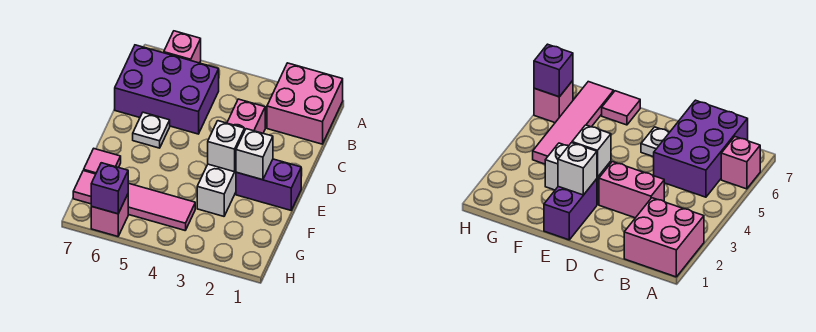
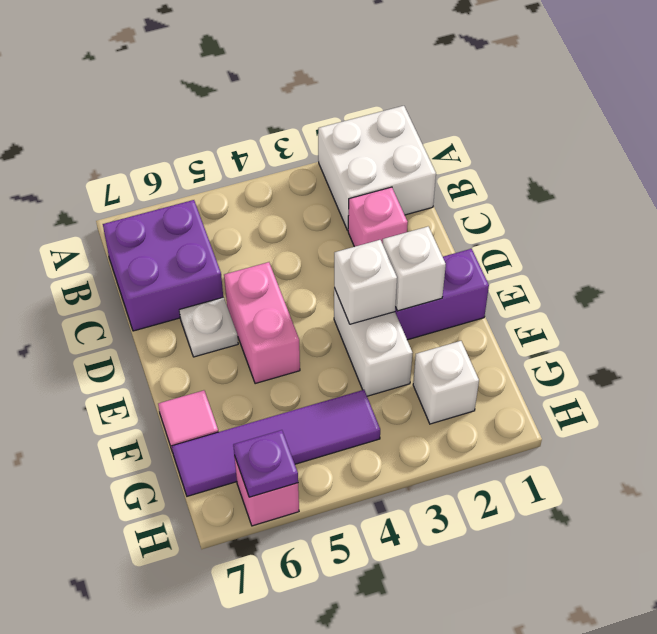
pink brick A1:B2 level 1 -> white brick A1:B2 level 1
pink brick A6 level 1 -> pink brick C2 level 1
purple brick B5:C7 level 1 -> purple brick B6:C7 level 1
pink brick C3:D3 level 1 -> pink brick D5:E5 level 1
none -> white brick G2 level 1
pink tile G4:G7 level 1 -> purple tile G4:G7 level 1
purple brick H6 level 2 -> purple plate H6 level 2

